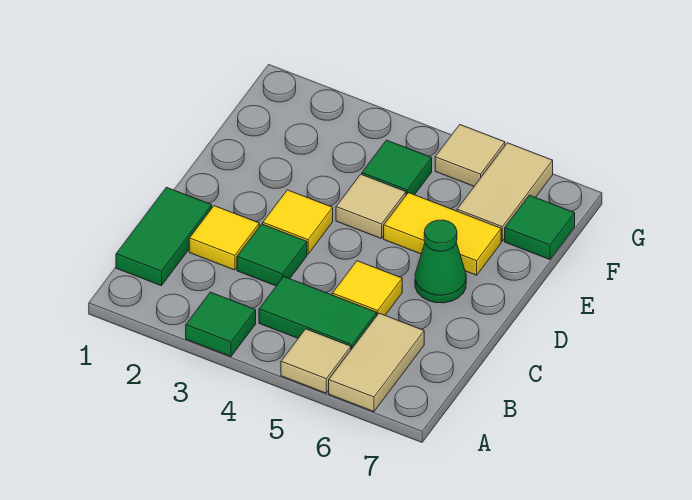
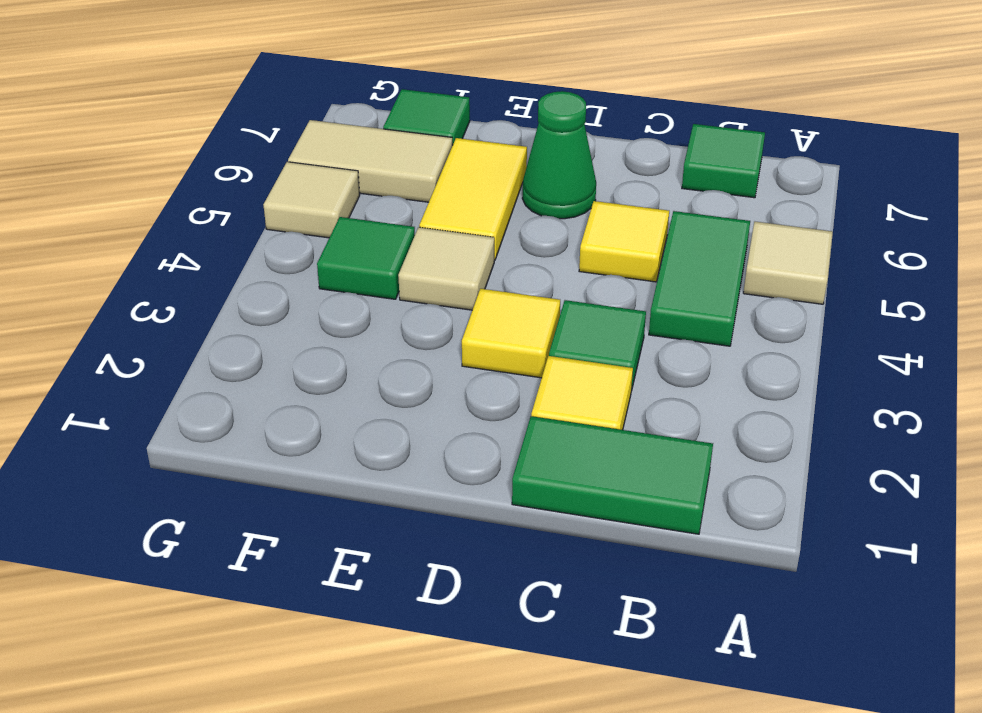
green tile A3 level 1 -> green tile B7 level 1
tan tile A6:B6 level 1 -> none

